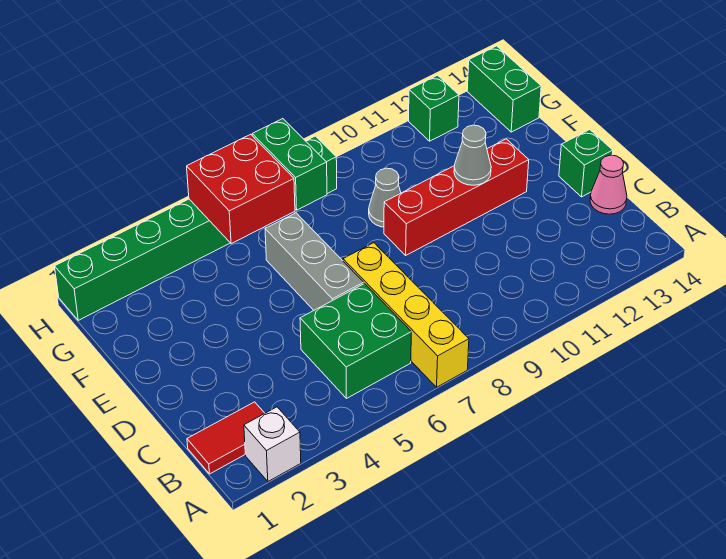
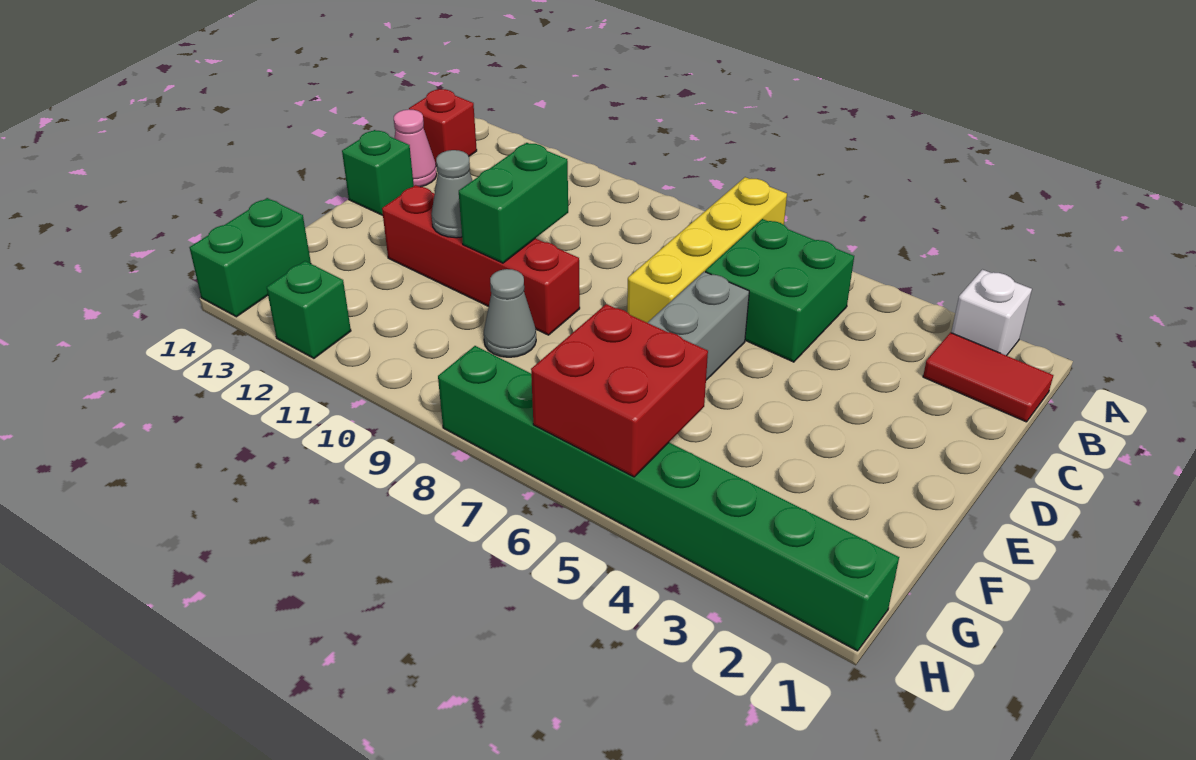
none -> red brick B14 level 1
green brick G7:H7 level 2 -> green brick D10:E10 level 2

